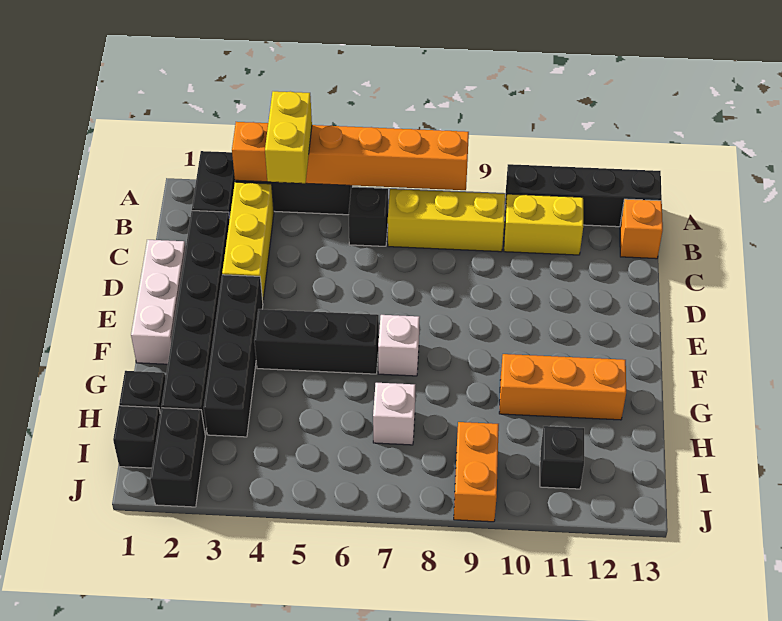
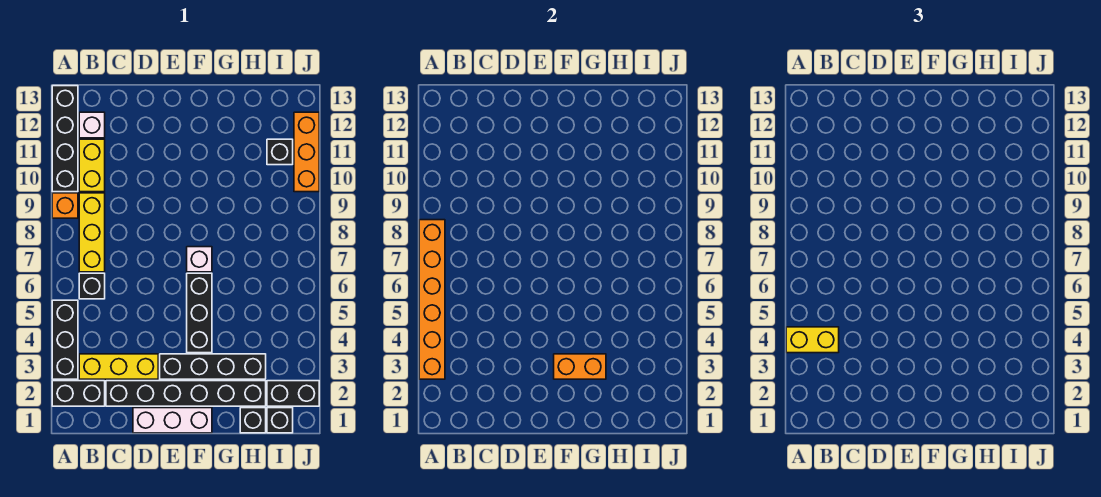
orange brick B13 level 1 -> orange brick A9 level 1
orange brick G10:G12 level 1 -> orange brick J10:J12 level 1
white brick H7 level 1 -> white brick B12 level 1
orange brick I9:J9 level 1 -> orange brick F3:G3 level 2

